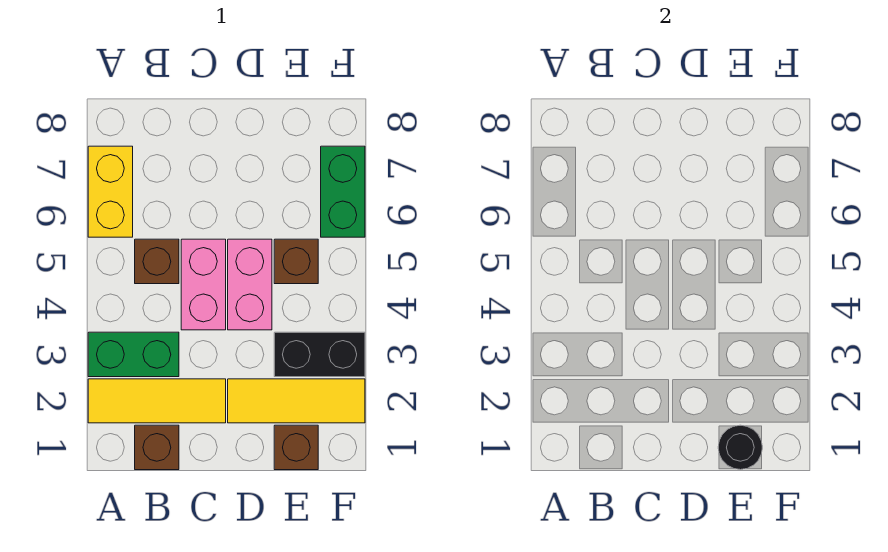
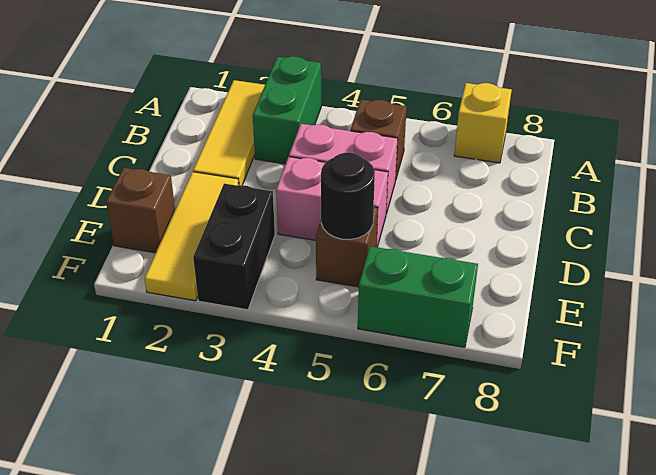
yellow brick A6:A7 level 1 -> yellow brick A7 level 1
brown brick B1 level 1 -> none
black round brick E1 level 2 -> black round brick E5 level 2

